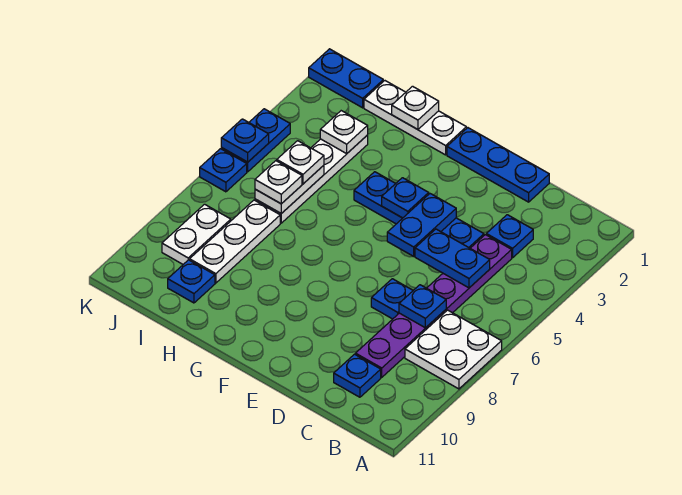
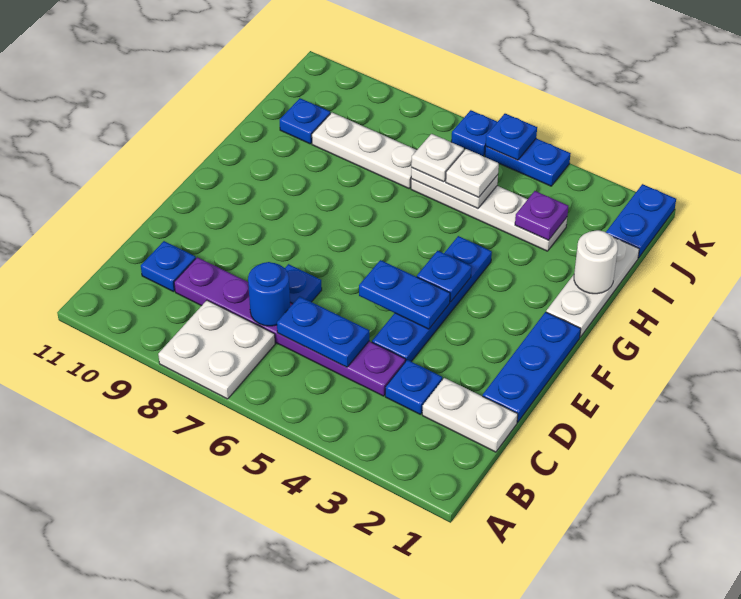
blue plate C5:D5 level 2 -> blue plate C5:C6 level 2
blue plate C7 level 2 -> blue round brick C7 level 2
white plate H1 level 2 -> white round brick H1 level 2
white plate I3 level 2 -> purple plate I3 level 2
white plate J8:J9 level 1 -> white plate C1:C2 level 1

